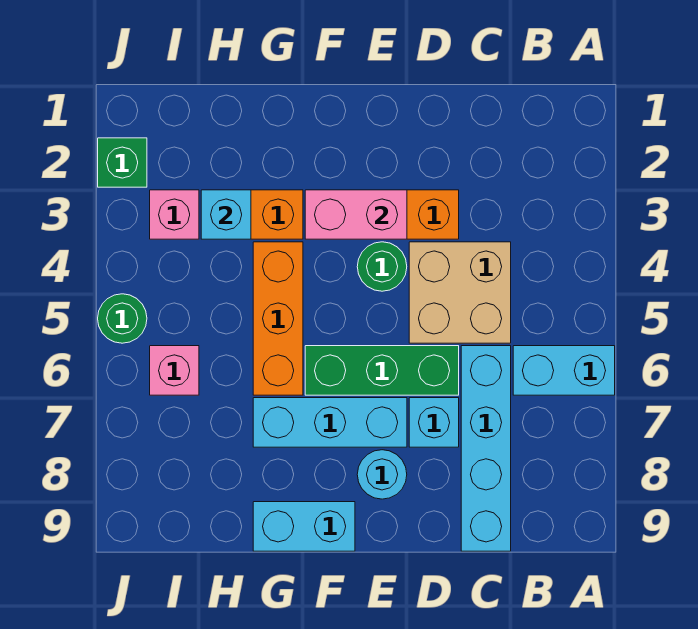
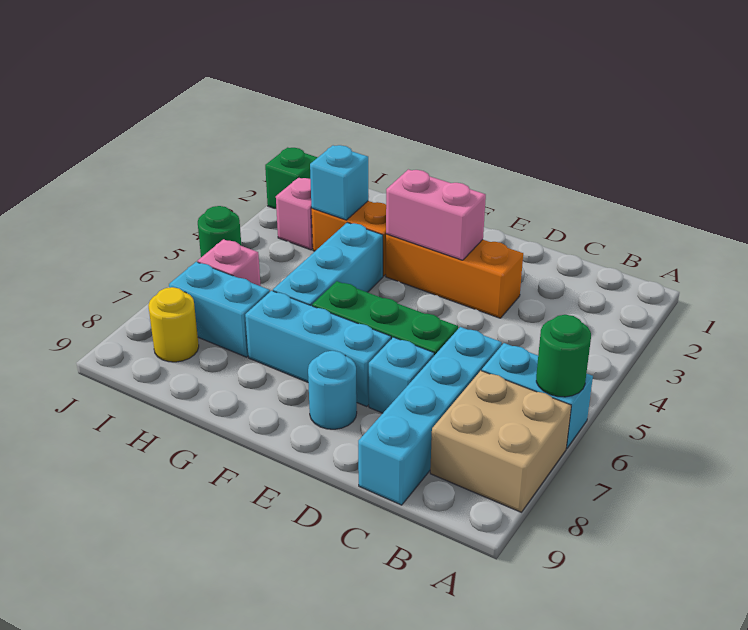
tan brick C4:D5 level 1 -> tan brick A7:B8 level 1
green round brick E4 level 1 -> green round brick A6 level 2
cyan brick F9:G9 level 1 -> cyan brick H7:I7 level 1
orange brick G4:G6 level 1 -> cyan brick G4:G6 level 1
none -> yellow round brick I8 level 1

